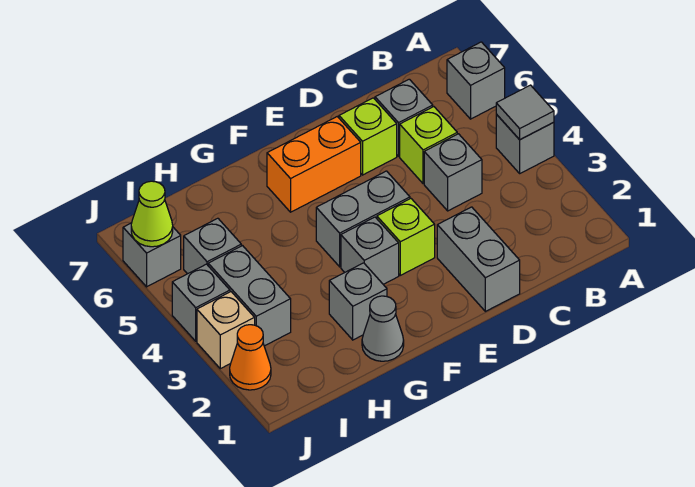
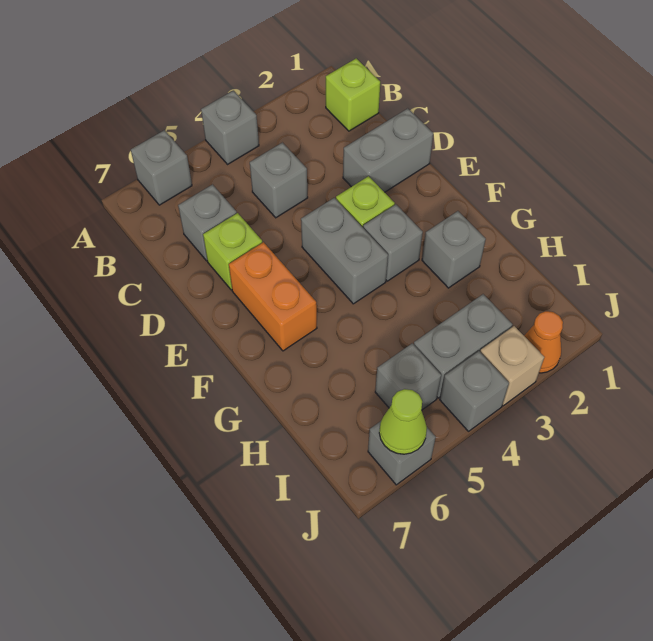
grey tile A4 level 2 -> none
lime brick C5 level 1 -> lime brick B1 level 1
grey cone G1 level 1 -> none

